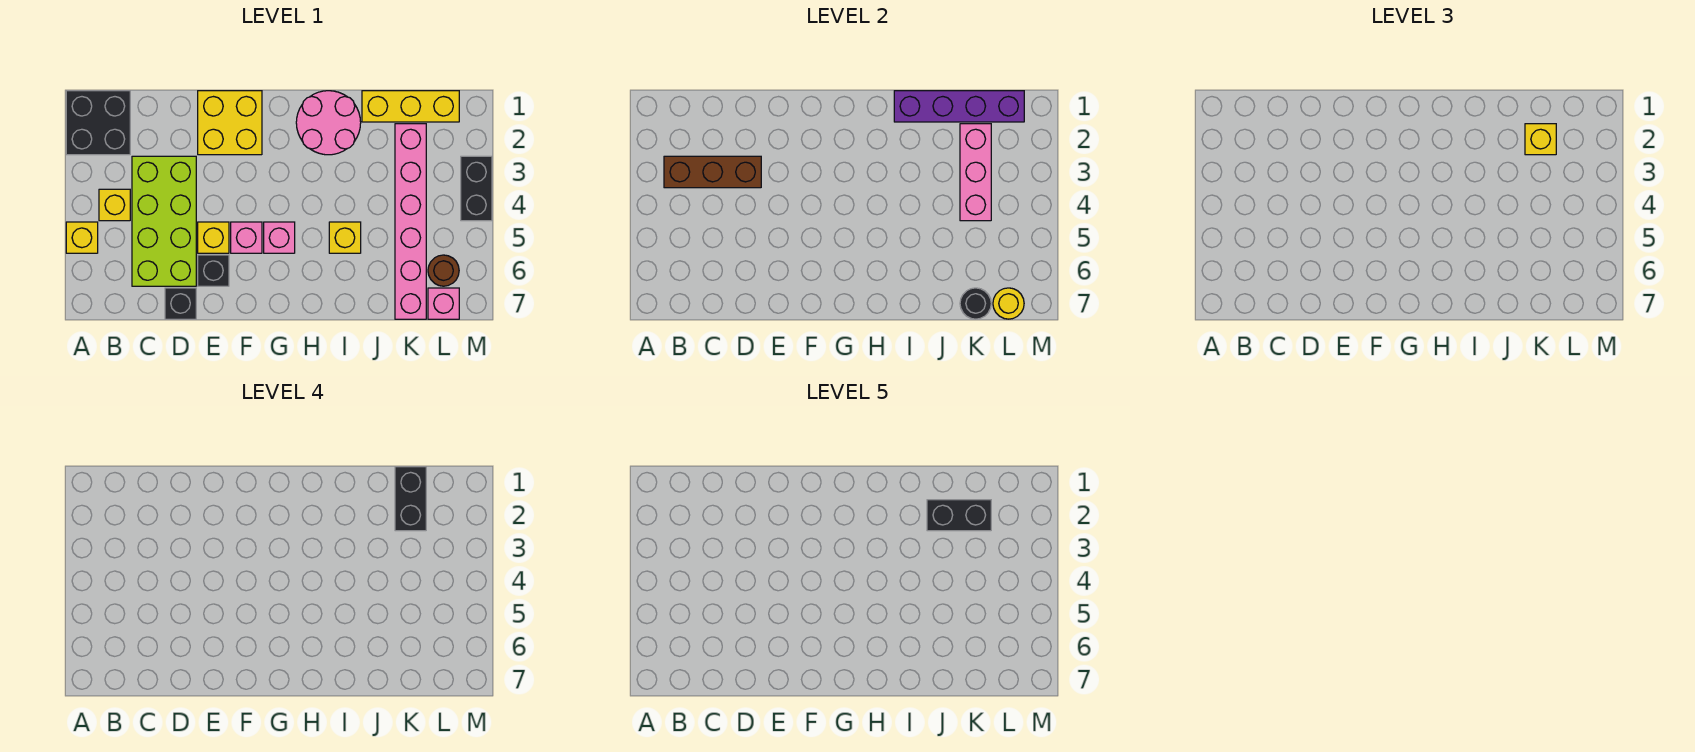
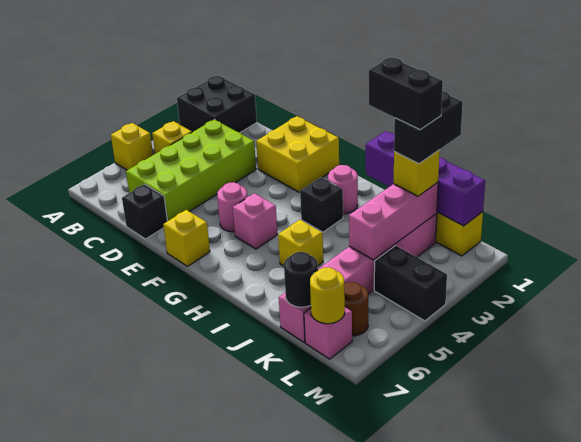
brown brick B3:D3 level 2 -> none
yellow brick E5 level 1 -> yellow brick F7 level 1
black brick E6 level 1 -> black brick H3 level 1
pink brick F5 level 1 -> pink round brick F5 level 1
pink round brick H1:I2 level 1 -> pink round brick H2 level 1
black brick M3:M4 level 1 -> black brick L4:M4 level 1

